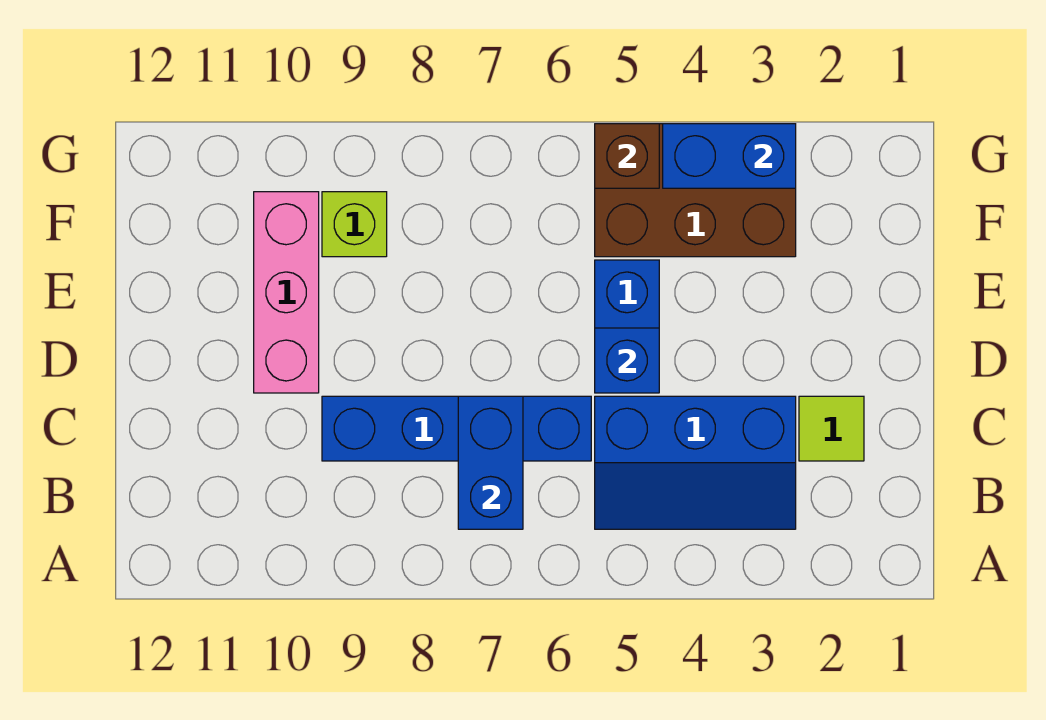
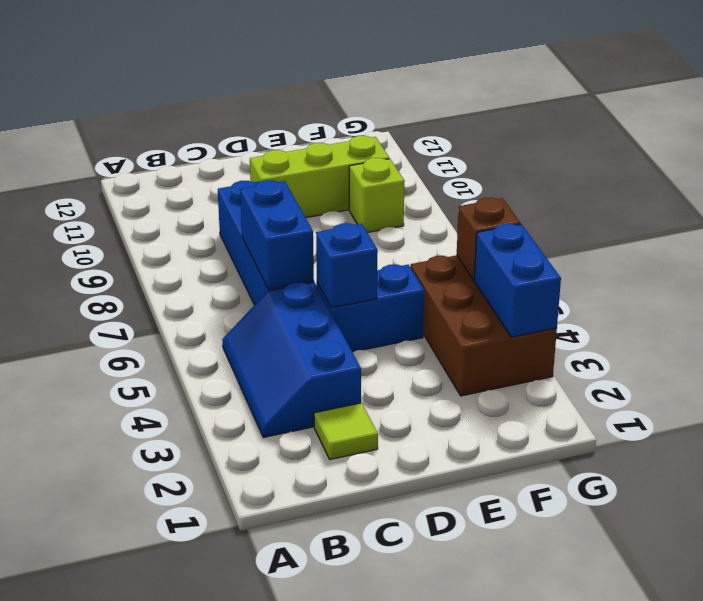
blue brick B7:C7 level 2 -> blue brick C6:C7 level 2
pink brick D10:F10 level 1 -> lime brick D10:F10 level 1

